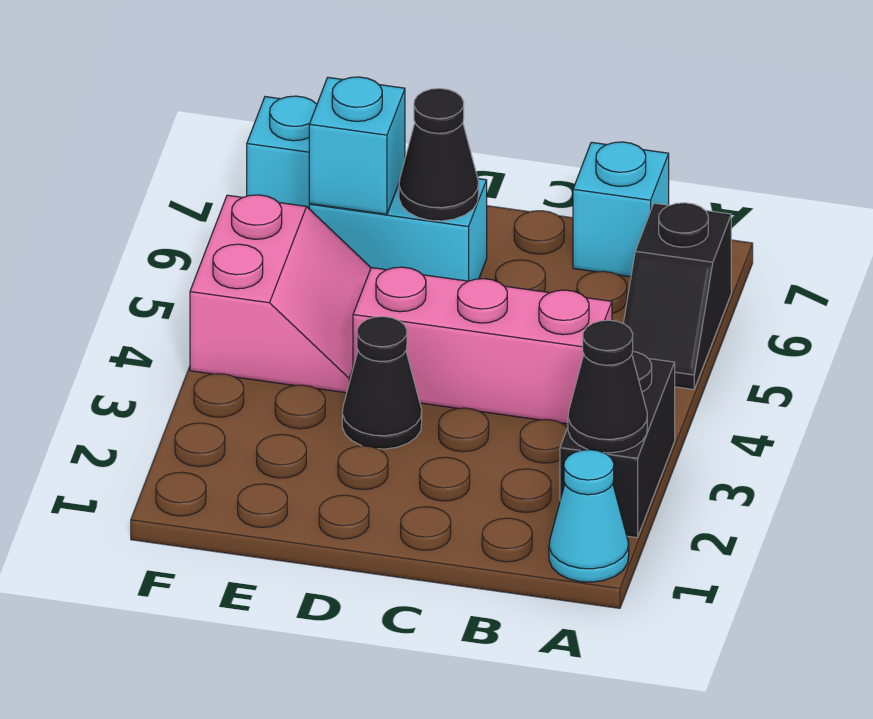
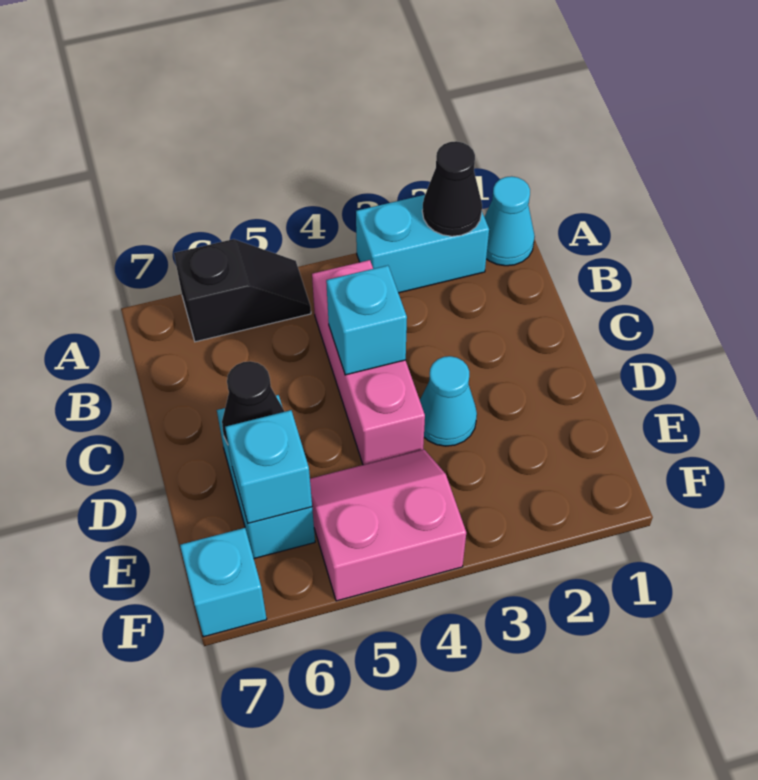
black brick A2:A3 level 1 -> cyan brick A2:A3 level 1
cyan brick B7 level 1 -> cyan brick C4 level 2
black cone D3 level 1 -> cyan cone D3 level 1

